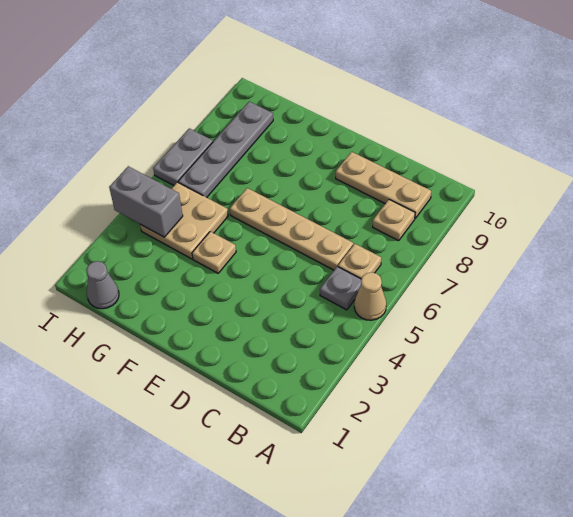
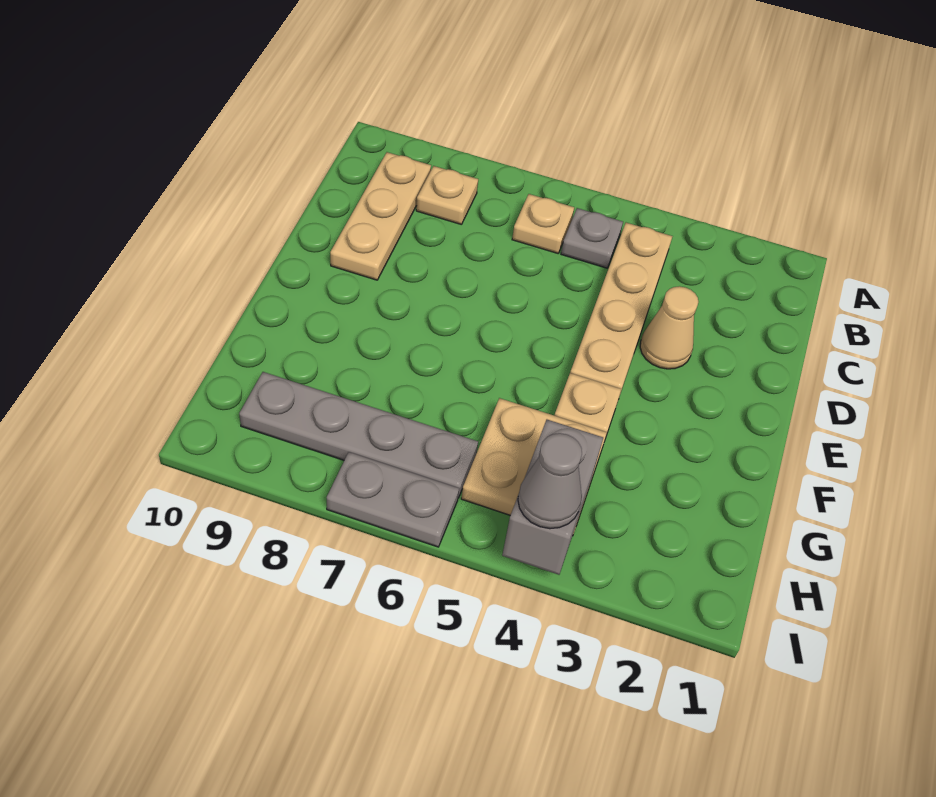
tan cone A5 level 1 -> tan cone D3 level 1
tan plate C6:F6 level 1 -> tan plate B4:E4 level 1
grey cone H1 level 1 -> grey cone I4 level 3

